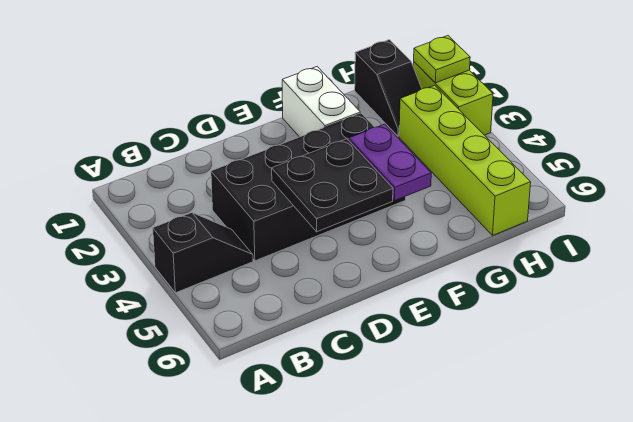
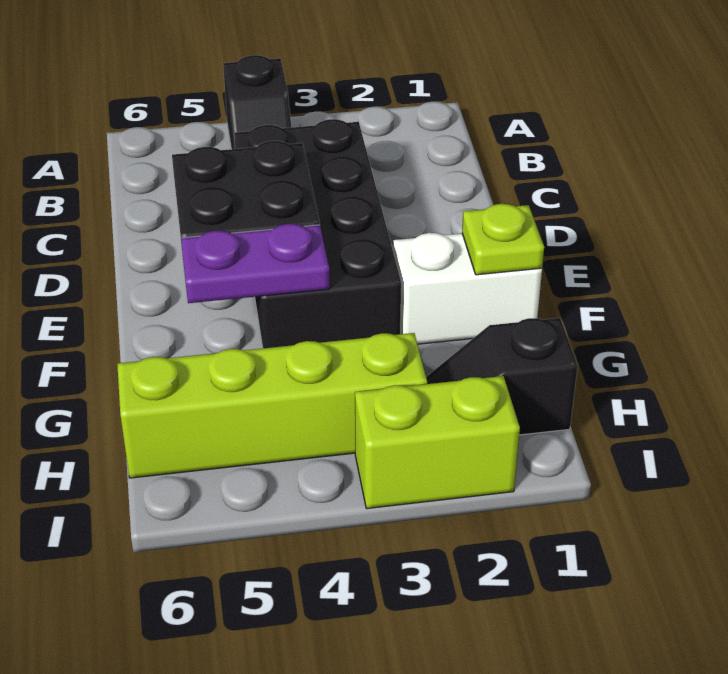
lime plate I2 level 2 -> lime plate F1 level 2

